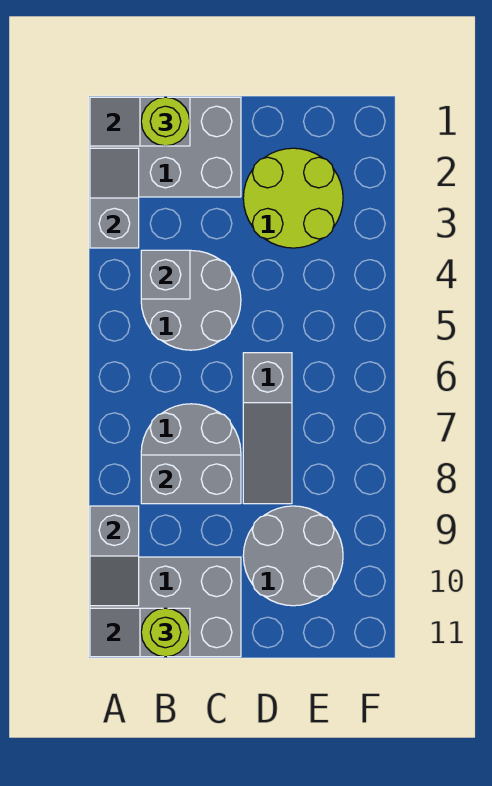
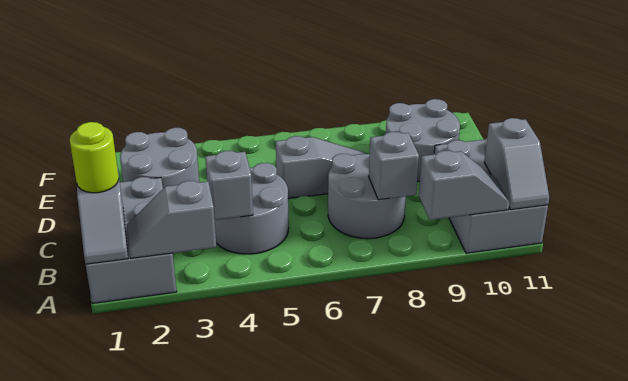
grey brick B8:C8 level 2 -> grey brick B8 level 2
lime round brick B11 level 3 -> none
lime round brick D2:E3 level 1 -> grey round brick D2:E3 level 1

